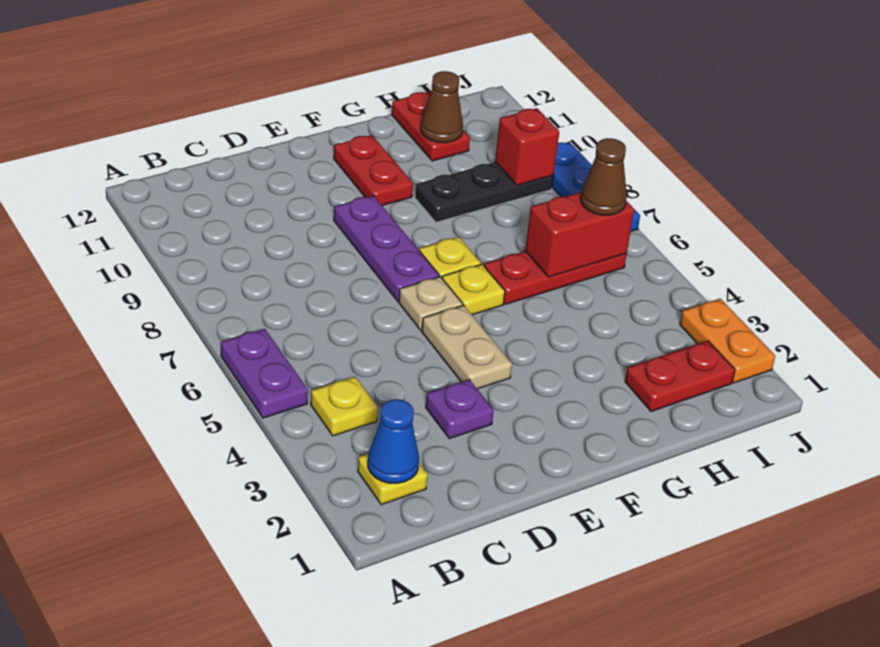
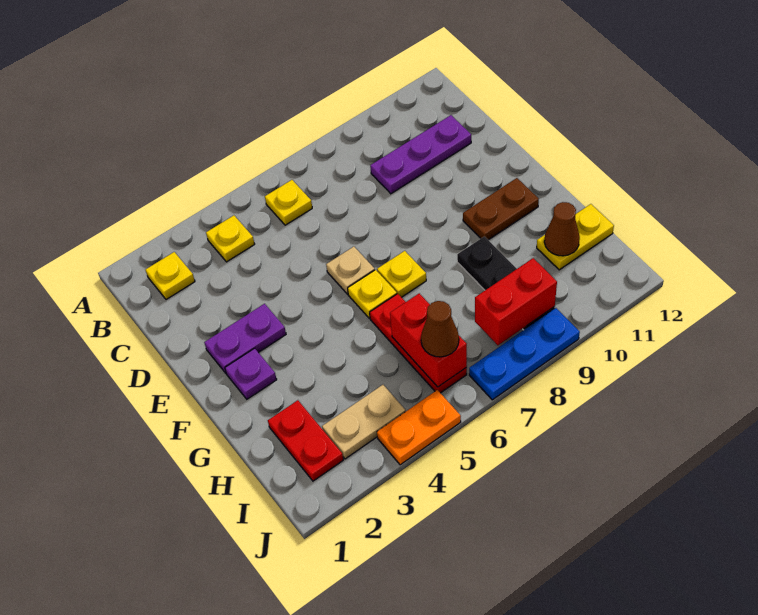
purple plate A5:A6 level 1 -> purple plate E2:E3 level 1
blue cone B2 level 2 -> none
none -> yellow plate B6 level 1
purple plate D3 level 1 -> purple plate F2 level 1
tan plate E4:E5 level 1 -> tan plate I3:I4 level 1
purple plate E7:E9 level 1 -> purple plate C9:C11 level 1
red plate F10:F11 level 1 -> brown plate F10:F11 level 1
red plate H11:H12 level 1 -> yellow plate H11:H12 level 1
red brick I9 level 2 -> red brick I8:I9 level 2
orange plate J2:J3 level 1 -> orange plate J4:J5 level 1

